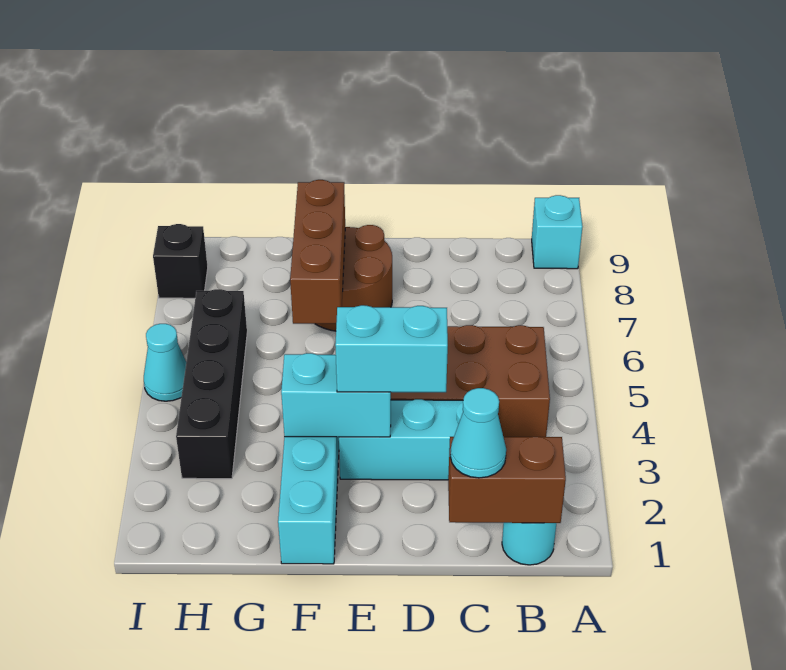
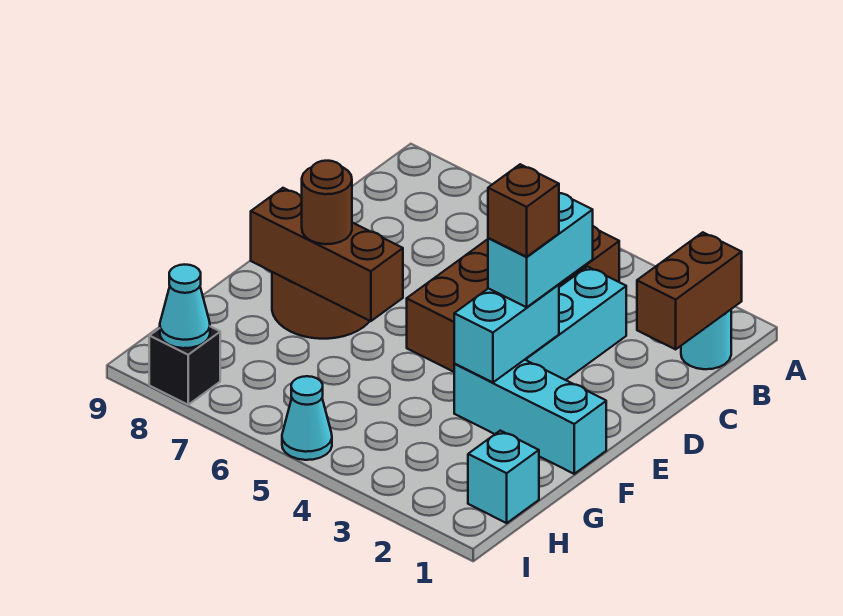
cyan brick A9 level 1 -> cyan brick H1 level 1
cyan cone C1 level 3 -> cyan cone I8 level 2
none -> brown brick E3 level 4
none -> brown round brick F7 level 3
black brick H3:H6 level 1 -> none

